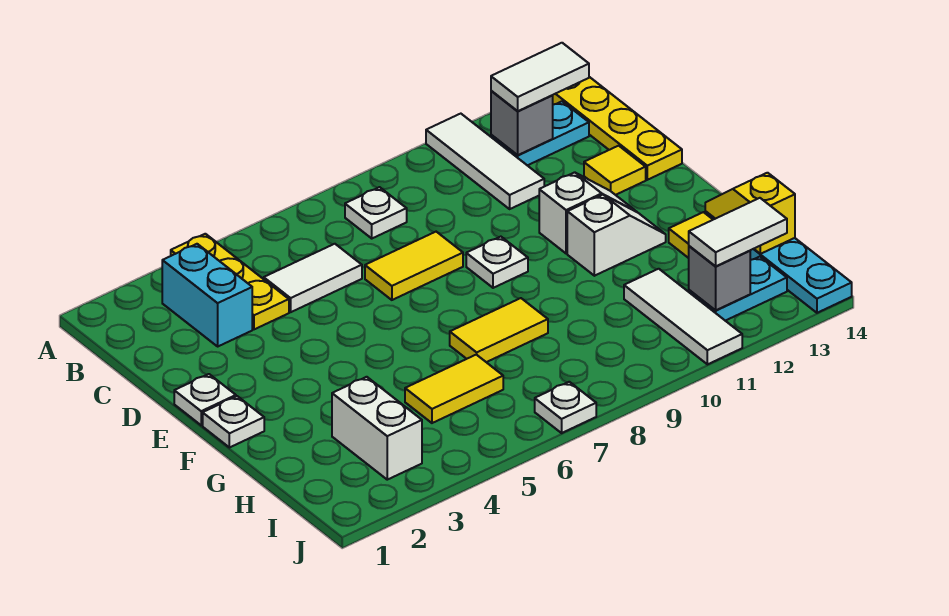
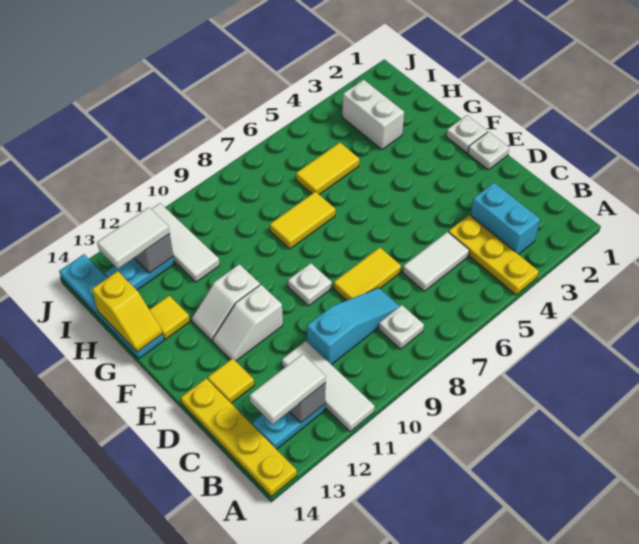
none -> cyan slope C8:C10 level 1 top 10
white plate J7 level 1 -> none

